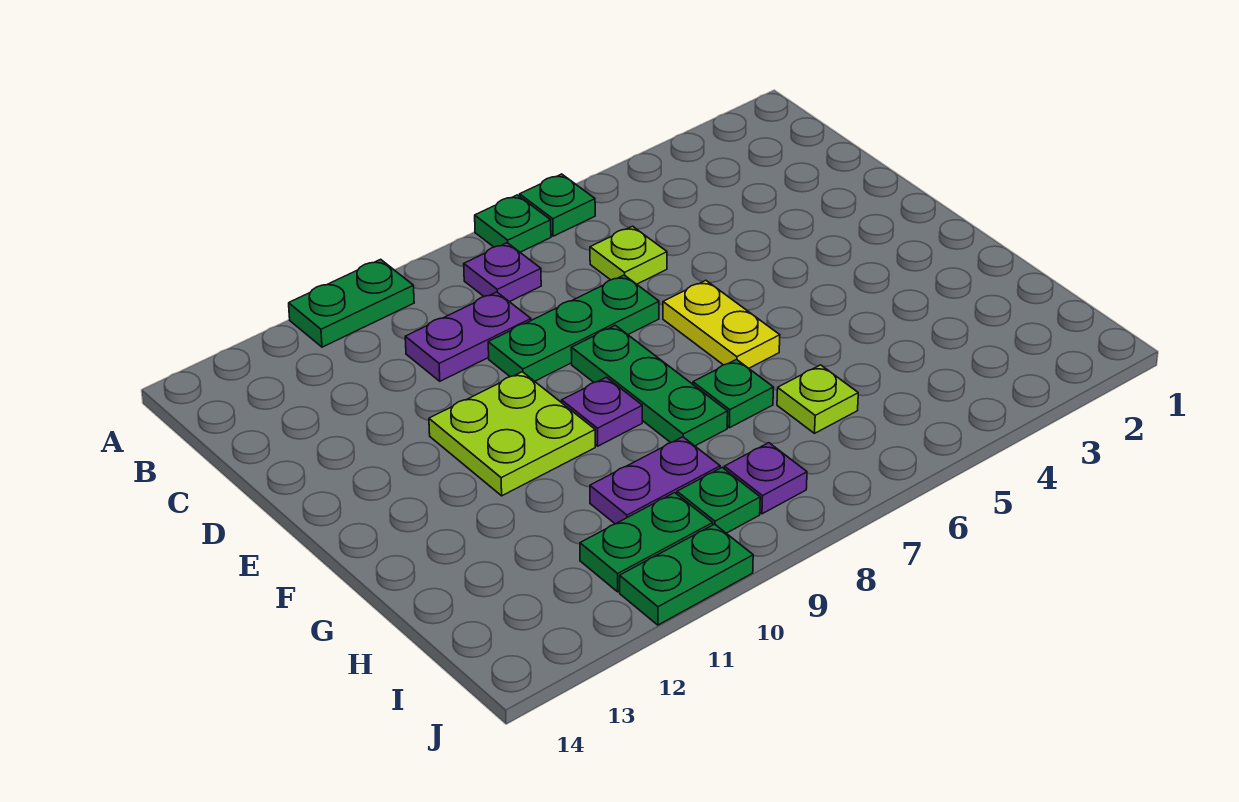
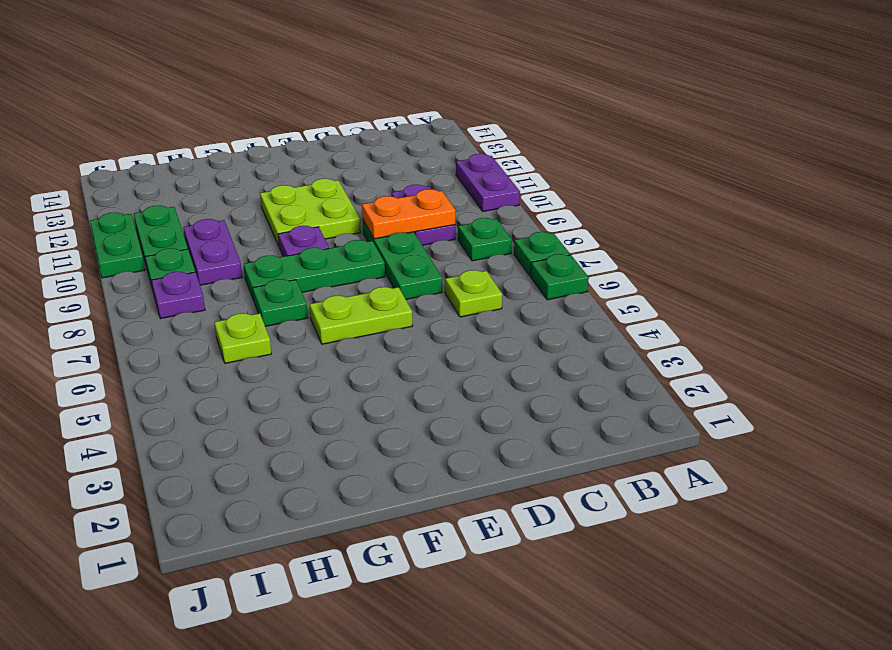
green plate A10:A11 level 1 -> purple plate A10:A11 level 1
purple plate B8 level 1 -> green plate B8 level 1
none -> orange plate C9:D9 level 2
yellow plate E6:F6 level 1 -> lime plate E6:F6 level 1

